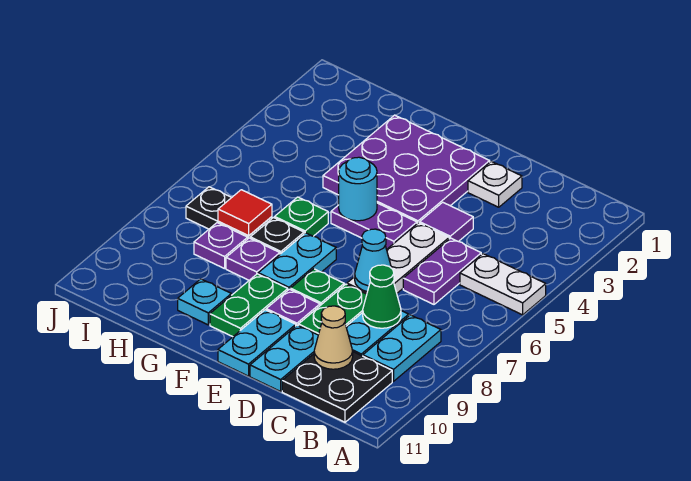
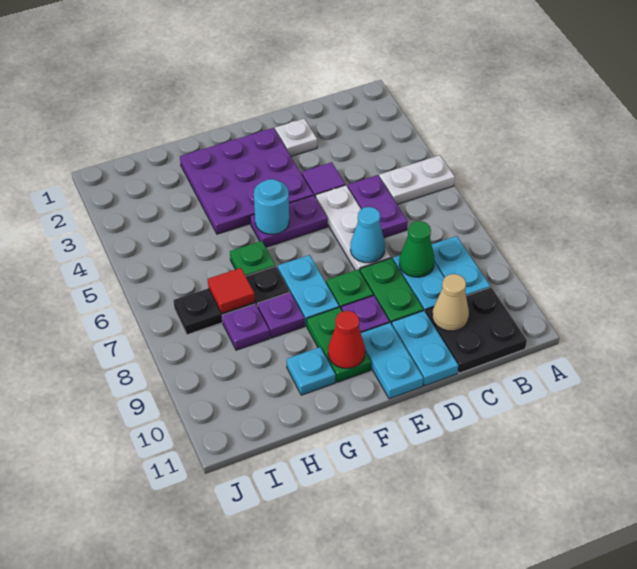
none -> red cone F10 level 2

